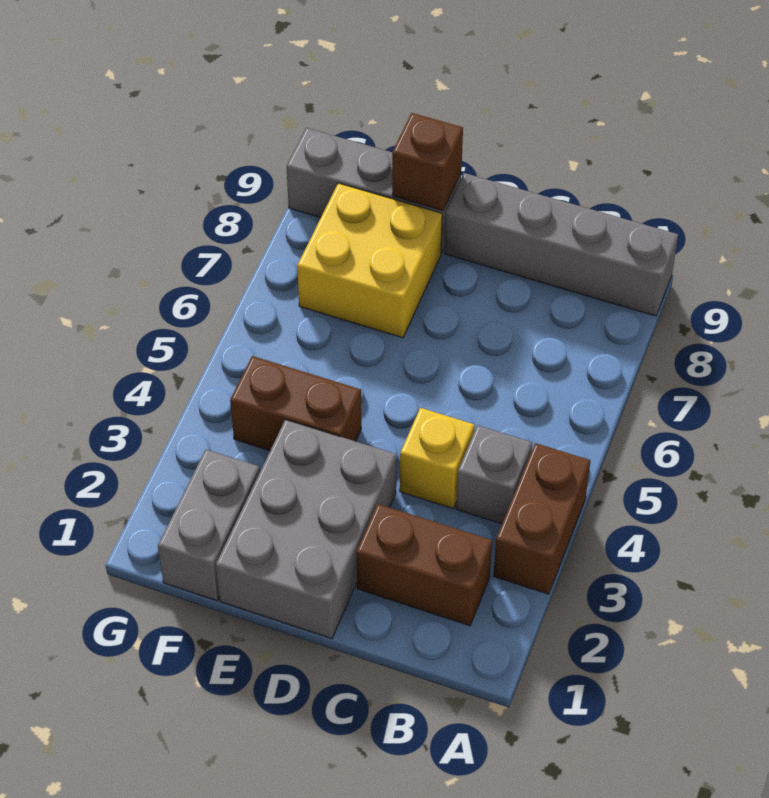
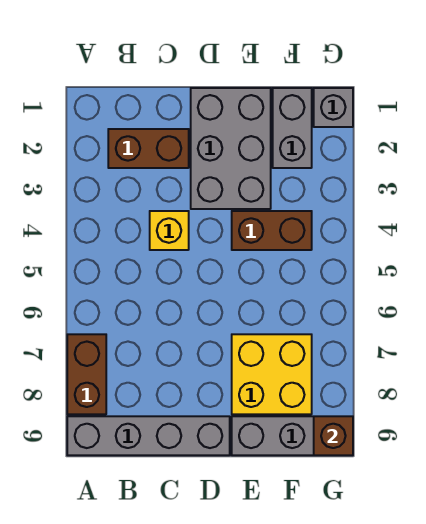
brown brick A3:A4 level 1 -> brown brick A7:A8 level 1
grey brick B4 level 1 -> grey brick G1 level 1
brown brick E9 level 2 -> brown brick G9 level 2

